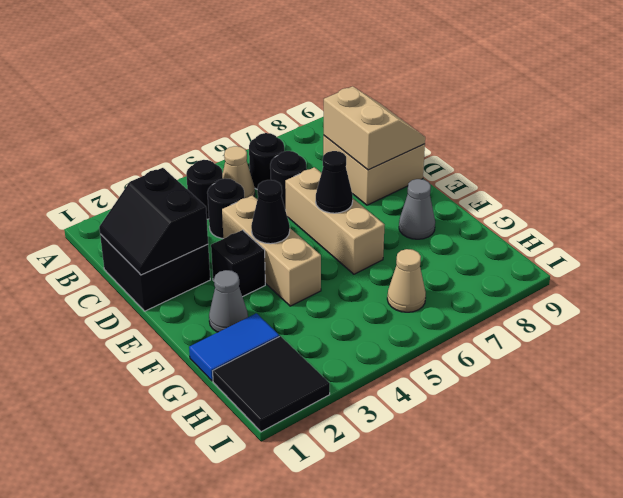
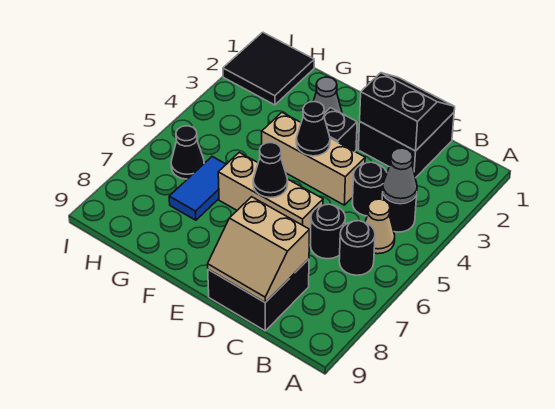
tan brick C8:D9 level 1 -> black brick C8:D9 level 1
grey cone F8 level 1 -> grey cone B4 level 2
blue tile G1:G2 level 1 -> blue tile G6:G7 level 1
tan cone H6 level 1 -> black cone H6 level 1

